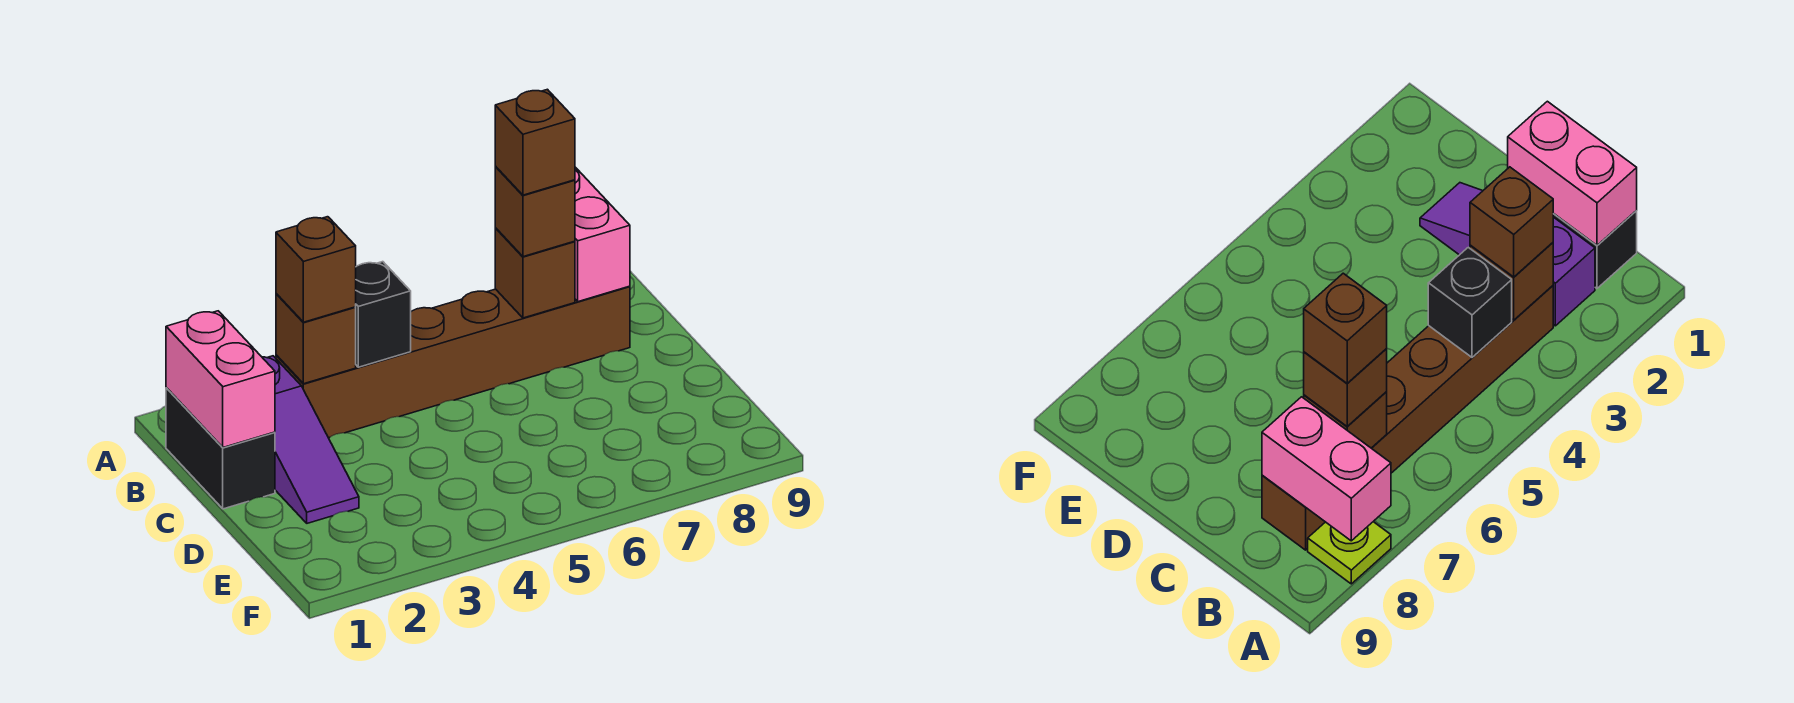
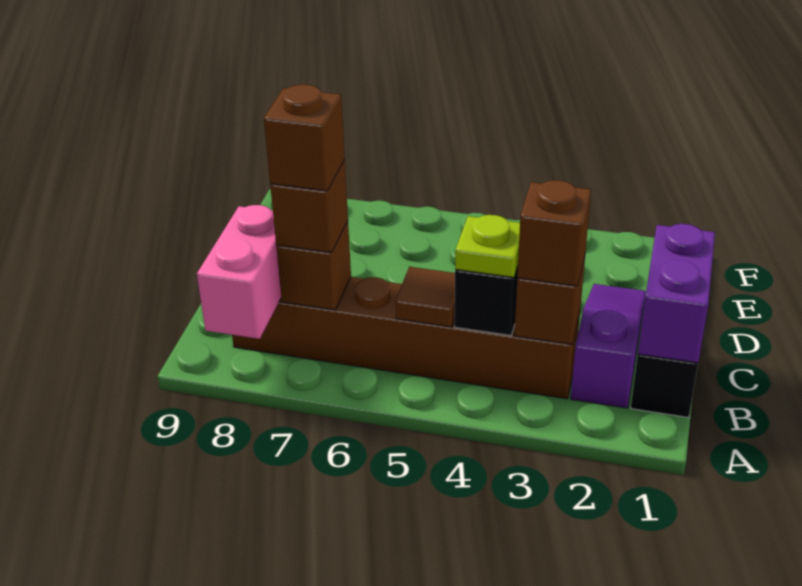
lime plate A8 level 1 -> lime plate B4 level 3
pink brick B1:C1 level 2 -> purple brick B1:C1 level 2
none -> brown tile B5 level 2

